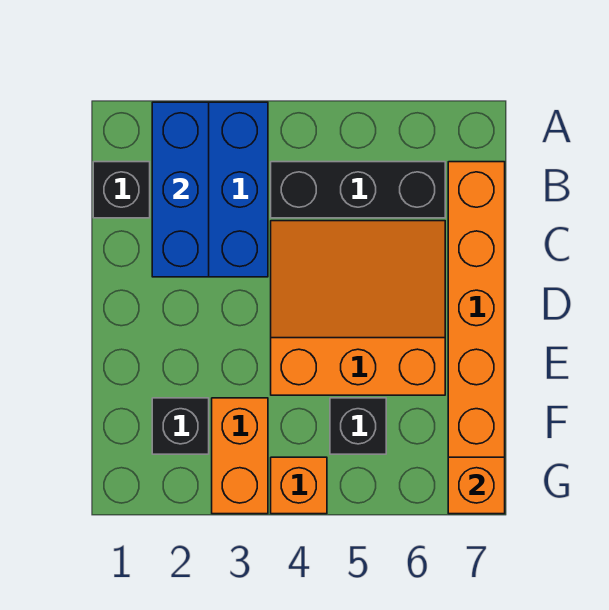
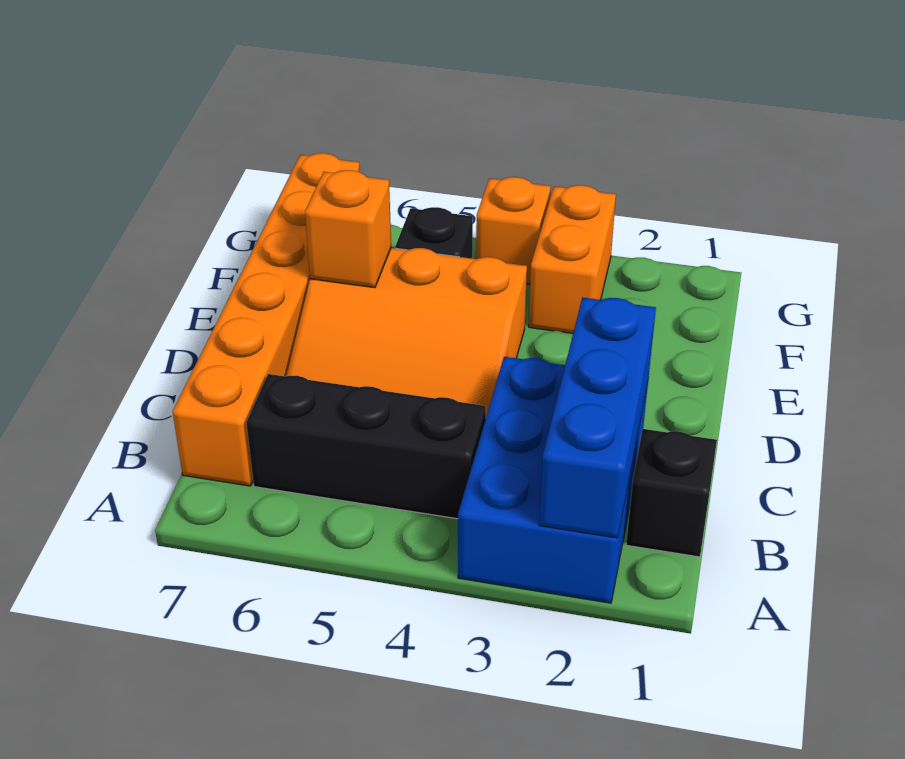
black brick F2 level 1 -> none
orange brick G7 level 2 -> orange brick E6 level 2

